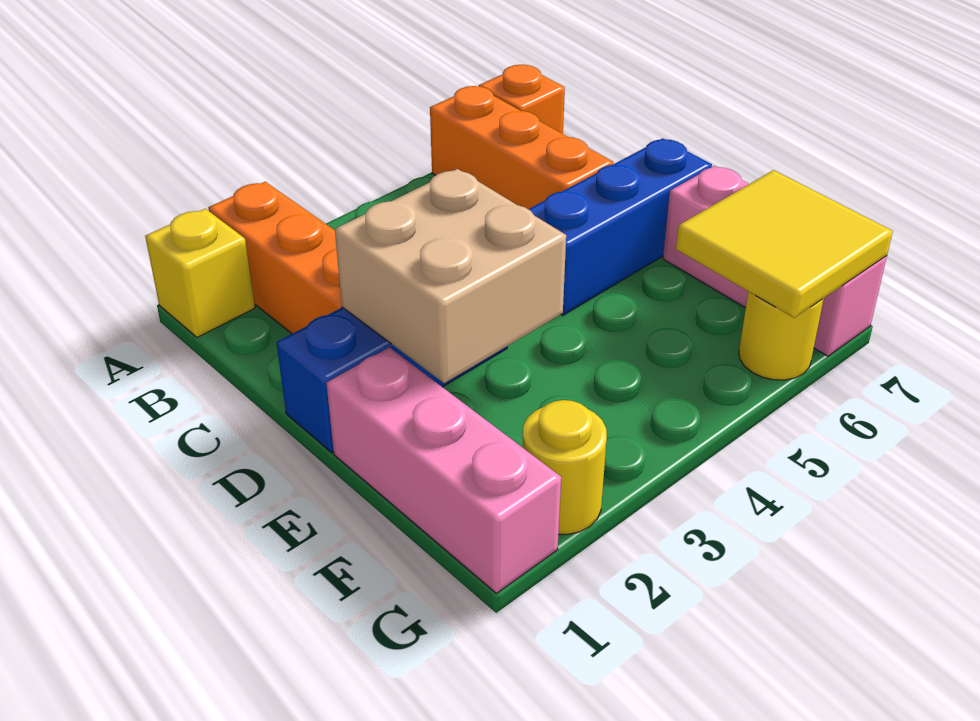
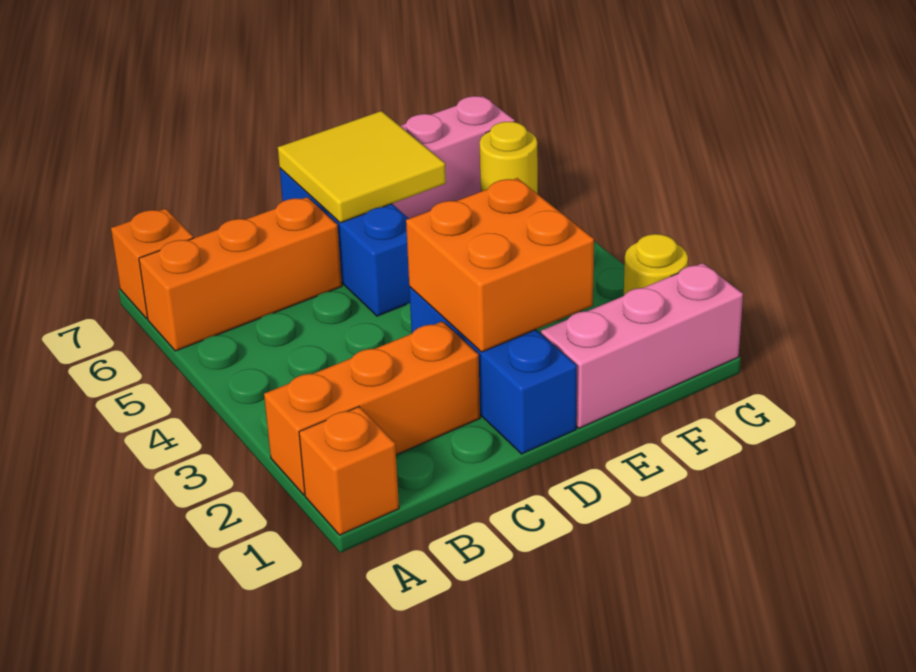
yellow brick A1 level 1 -> orange brick A1 level 1
tan brick D2:E3 level 2 -> orange brick D2:E3 level 2
yellow tile F6:G7 level 2 -> yellow tile D6:E7 level 2

